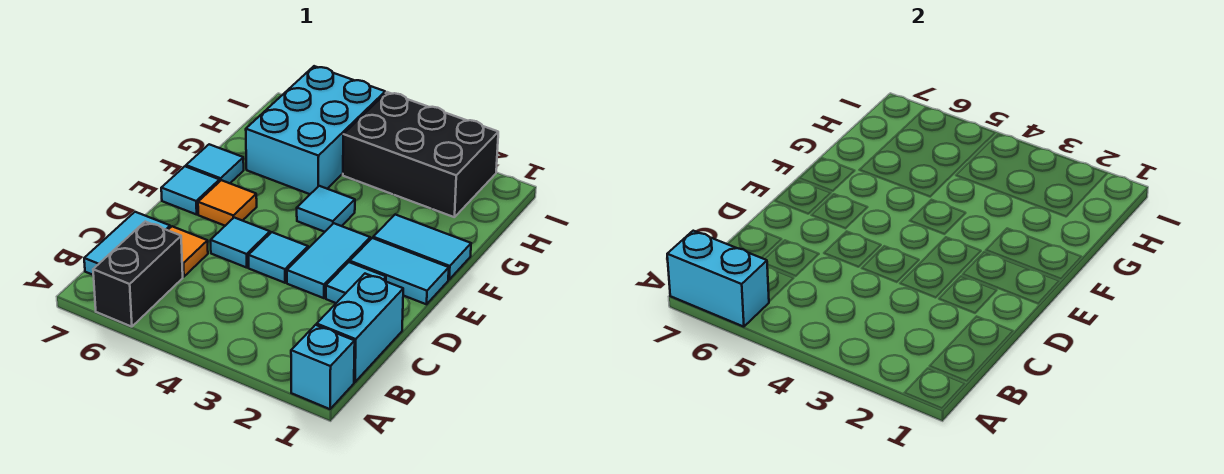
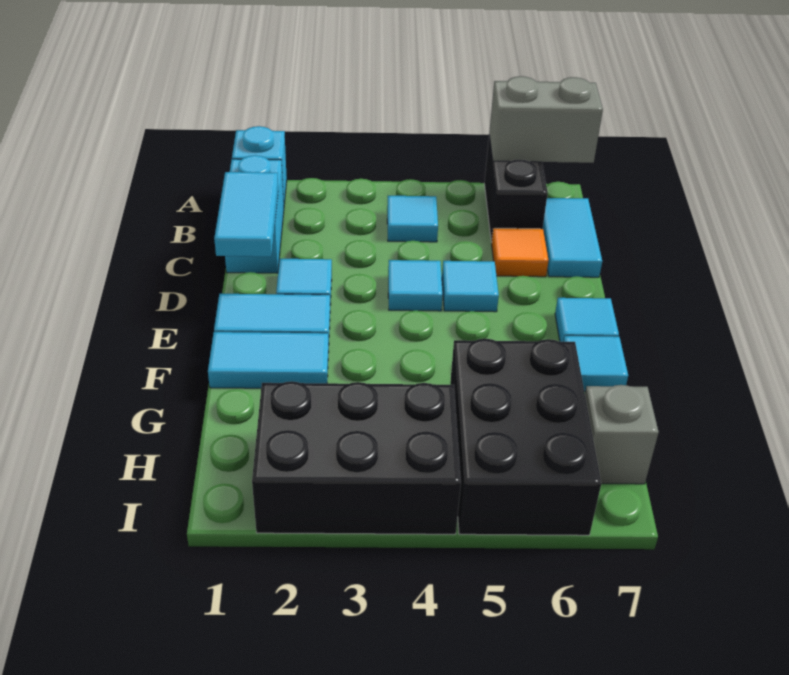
cyan brick A6:A7 level 2 -> grey brick A6:A7 level 2
cyan tile D3:E3 level 1 -> cyan tile C1:D1 level 2
orange tile E6 level 1 -> none
cyan tile F4 level 1 -> cyan tile B4 level 1
cyan brick G5:I6 level 1 -> black brick G5:I6 level 1
none -> grey brick H7 level 1

